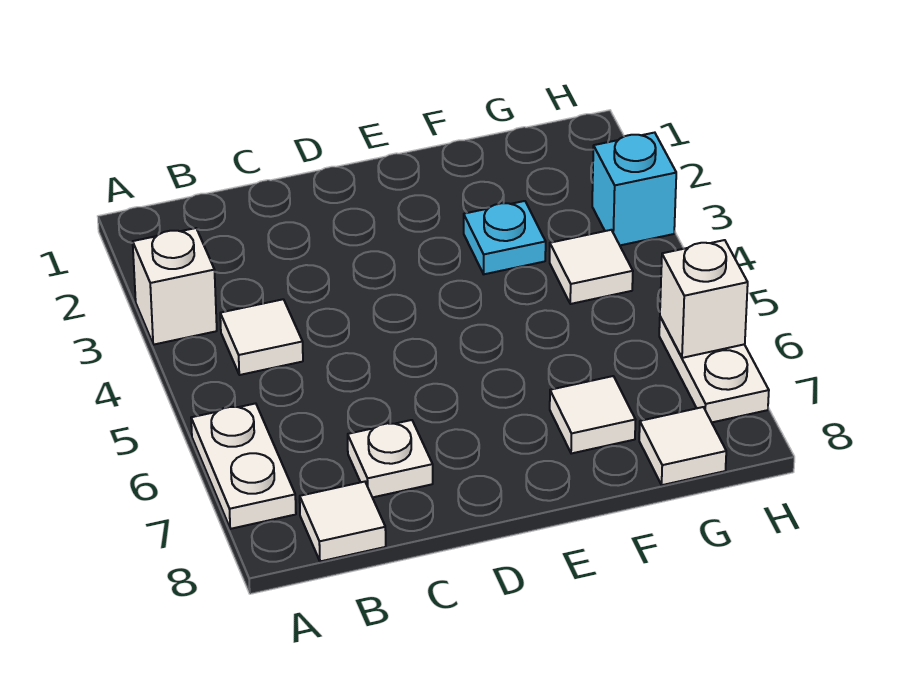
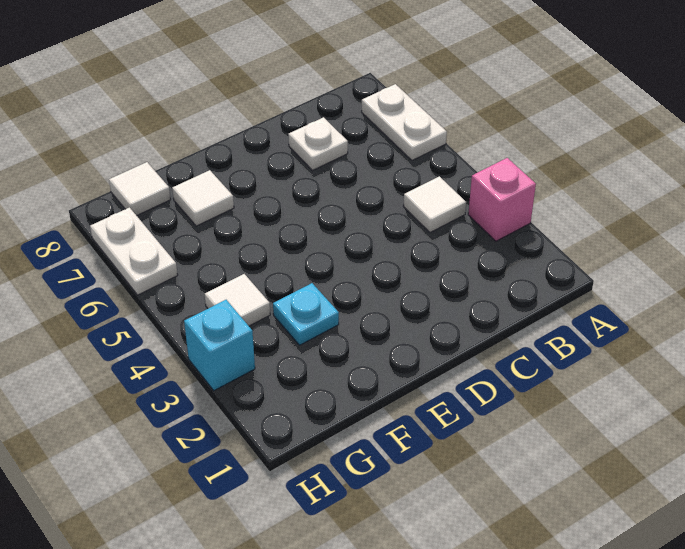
white brick A3 level 1 -> pink brick A3 level 1
white tile B8 level 1 -> none
white brick H6 level 2 -> none

